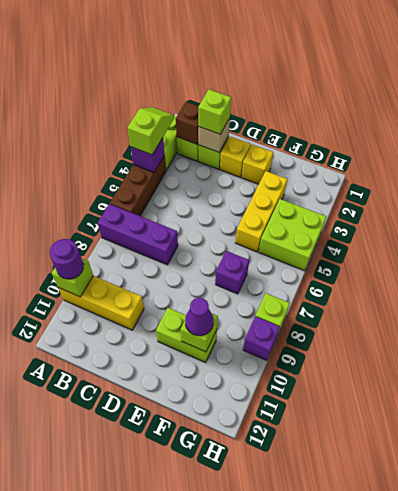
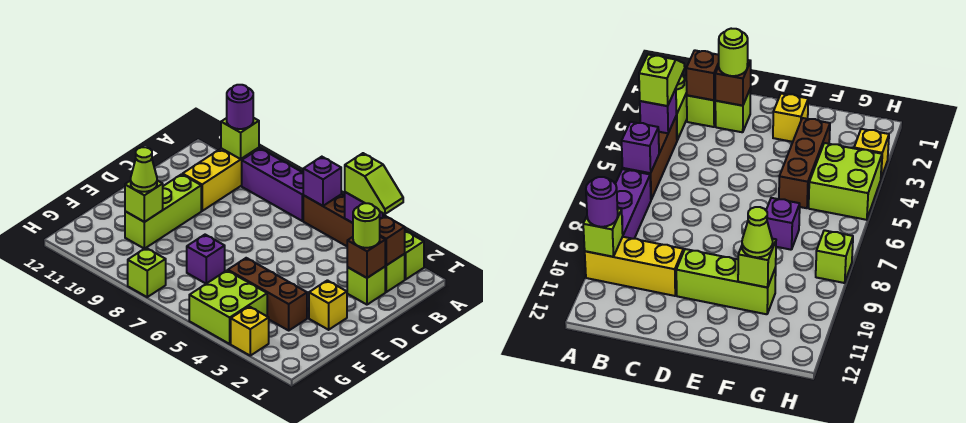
purple brick A7:C7 level 1 -> purple brick A7:A9 level 1
tan brick C2 level 2 -> brown brick C2 level 2
lime brick C2 level 3 -> lime round brick C2 level 3
yellow brick D2 level 1 -> yellow brick H3 level 1
lime brick E10:F10 level 1 -> lime brick D10:F10 level 1
yellow brick F3:F5 level 1 -> brown brick F3:F5 level 1
purple cone F10 level 3 -> lime cone F10 level 3
purple brick H9 level 1 -> purple brick A6 level 2

